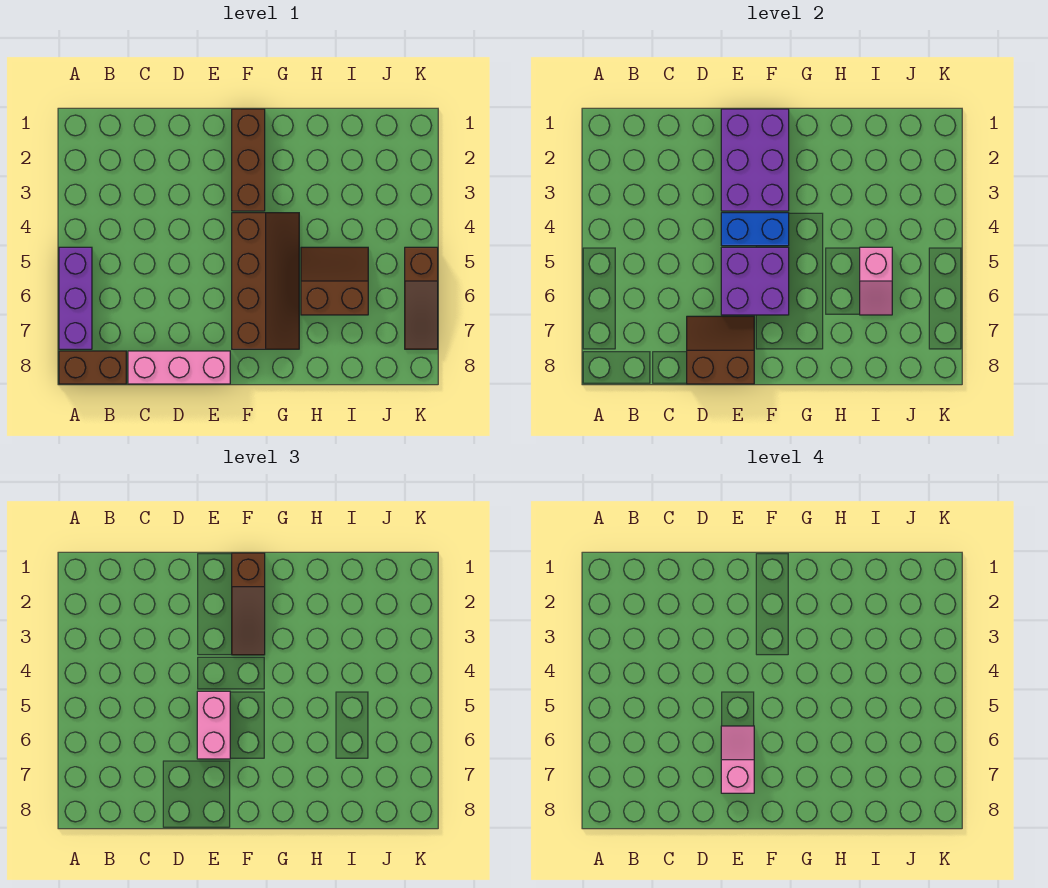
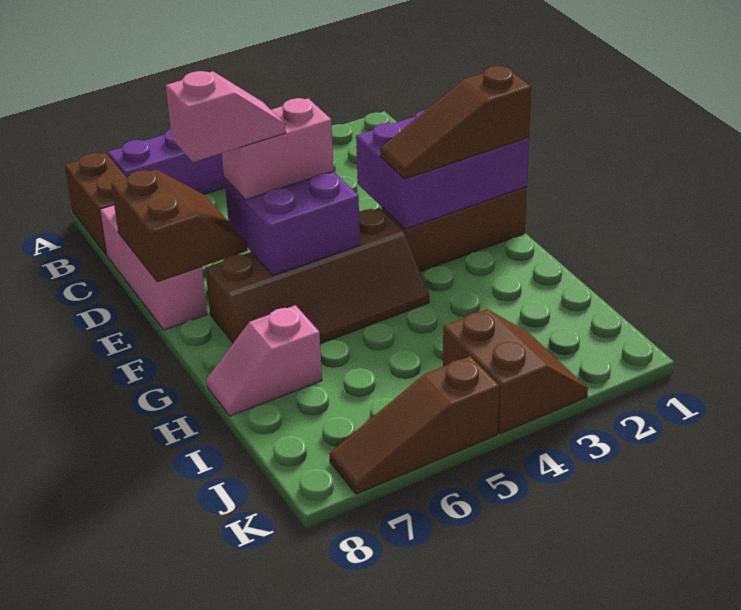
blue brick E4:F4 level 2 -> none
brown slope H5:I6 level 1 top 6 -> brown slope J3:K4 level 1 top 4
pink slope I5:I6 level 2 top 5 -> pink slope H7:H8 level 1 top 7

